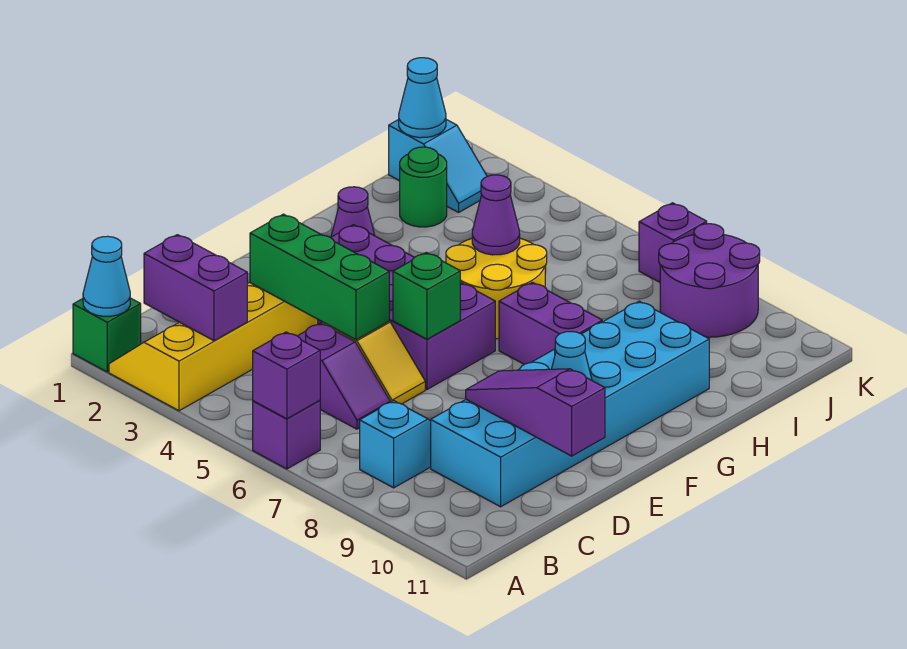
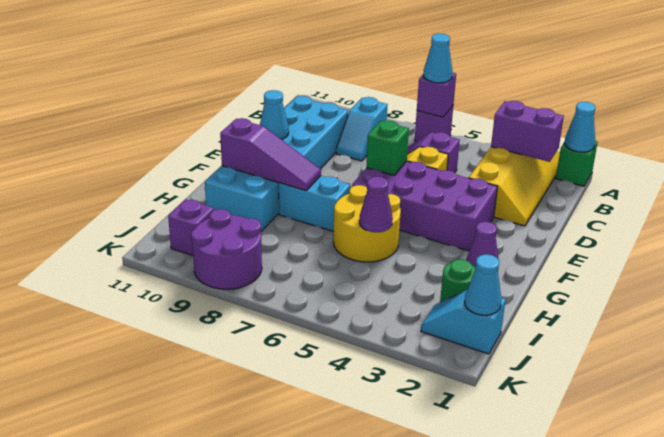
none -> cyan cone A6 level 3
green brick D3:D5 level 2 -> none
purple slope D9:D11 level 2 top 11 -> purple slope G8:G10 level 2 top 10
purple brick G7:G8 level 1 -> cyan brick G7:G8 level 1
purple brick K7 level 1 -> purple brick J10 level 1

